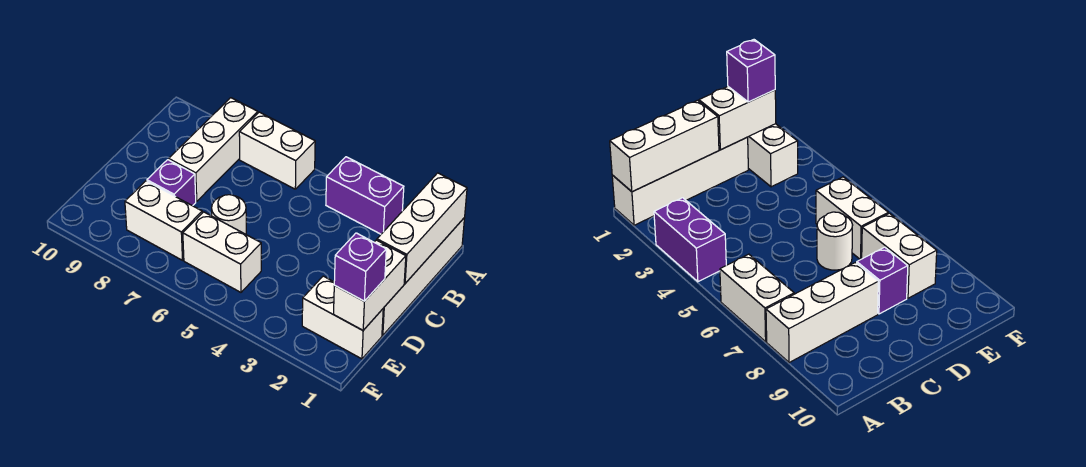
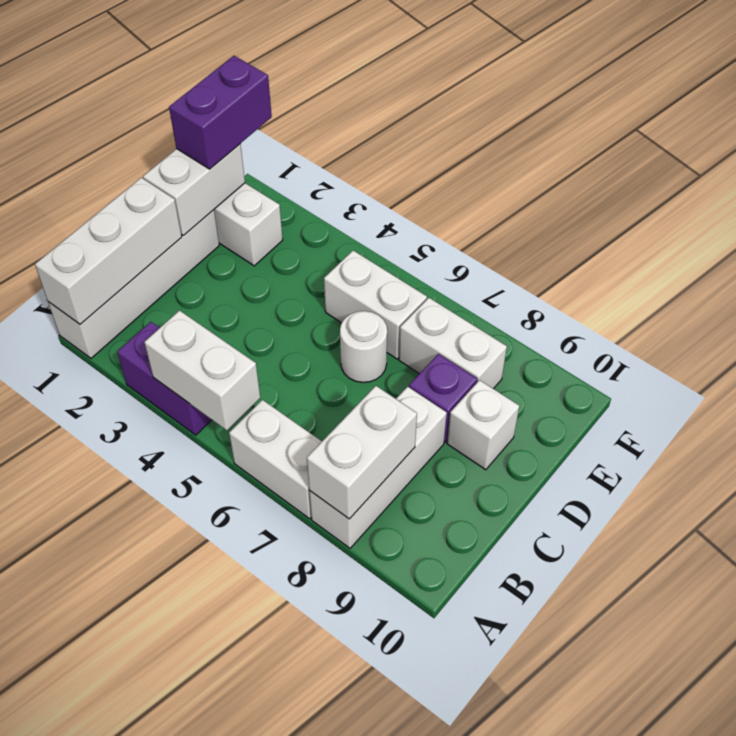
none -> white brick A4:A5 level 2
none -> white brick A8:B8 level 2
none -> white brick D9 level 1
purple brick E1 level 3 -> purple brick E1:F1 level 3

